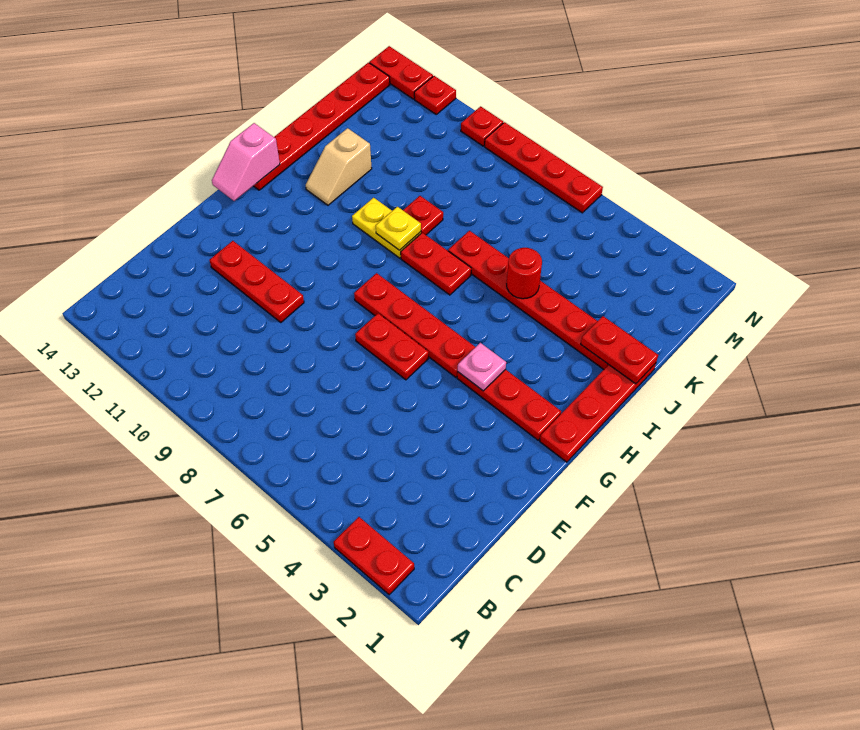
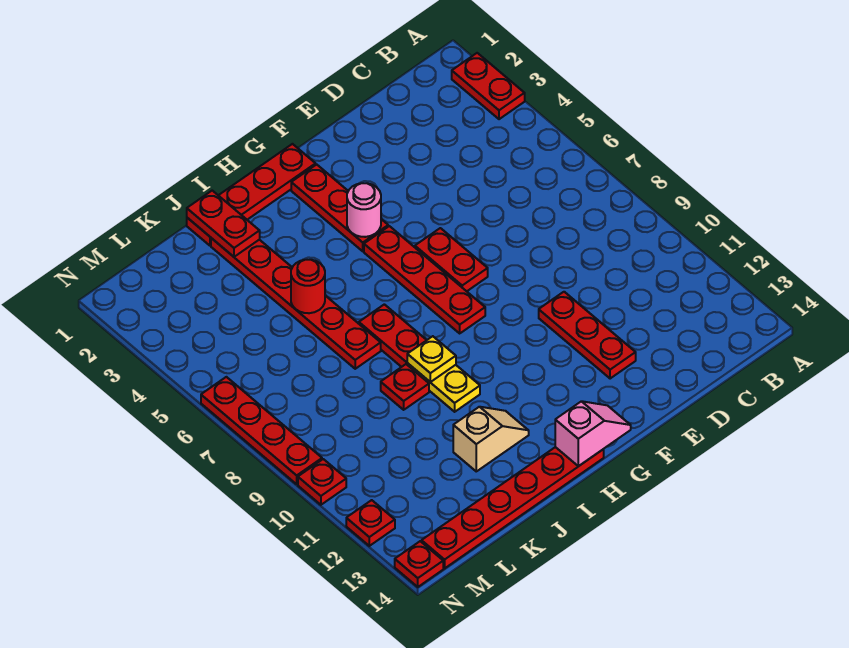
pink plate G4 level 2 -> pink round brick G4 level 2
red plate N13:N14 level 1 -> red plate N14 level 1

